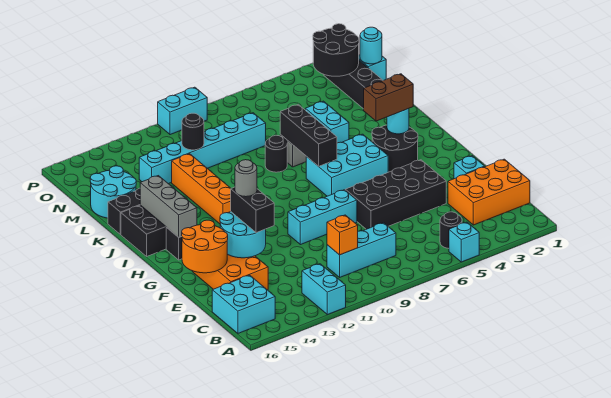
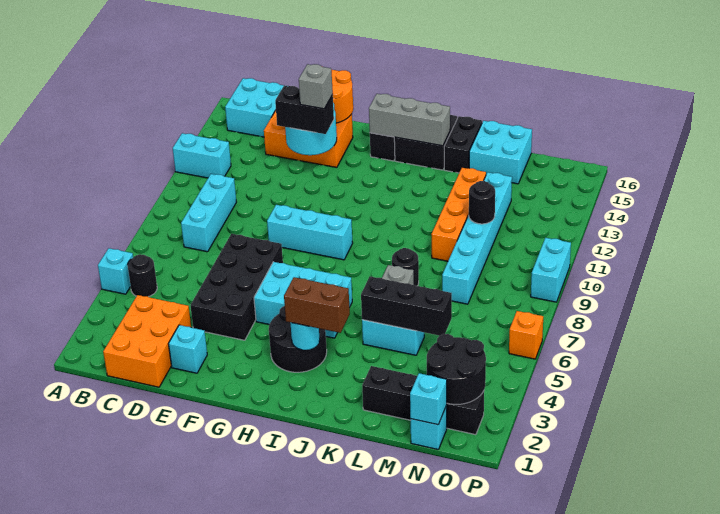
orange brick C10 level 2 -> orange brick P6 level 1
cyan brick F8:F10 level 1 -> cyan brick F9:H9 level 1
grey round brick F13 level 4 -> grey brick F13 level 4
cyan brick H5:I7 level 1 -> cyan brick G5:I6 level 1
brown brick I3:I4 level 3 -> brown brick I3:J3 level 3
black brick I7:K7 level 2 -> black brick K5:M5 level 2
orange brick I12:L12 level 1 -> orange brick L10:L13 level 1
cyan round brick L15:M16 level 1 -> cyan brick L15:M16 level 1
cyan round brick N1 level 2 -> cyan brick N1 level 2

